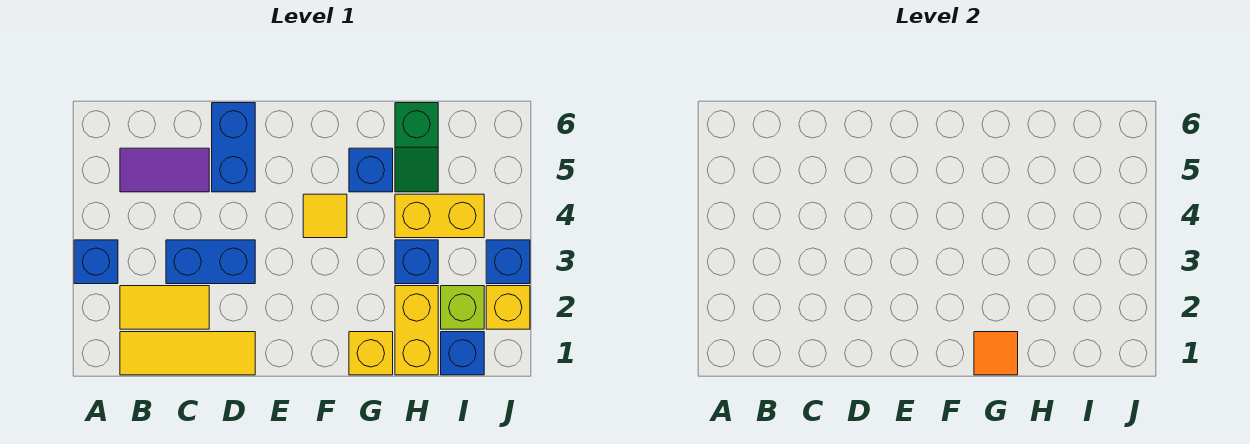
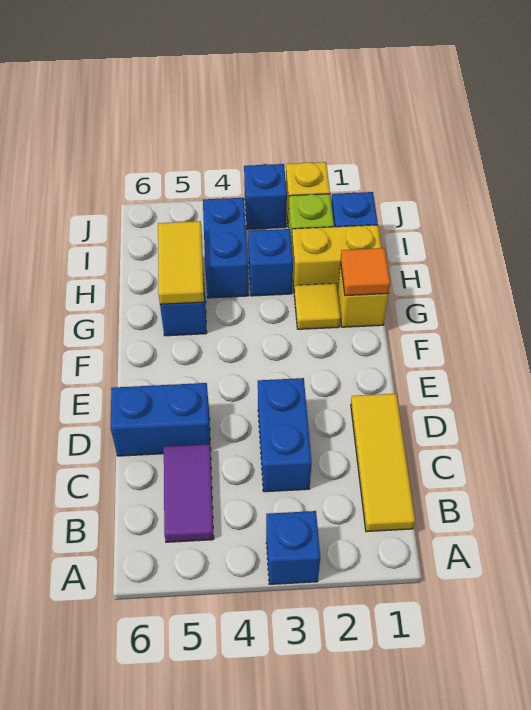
yellow tile B2:C2 level 1 -> yellow tile G5:H5 level 2
yellow tile F4 level 1 -> yellow tile G2 level 1
yellow brick H4:I4 level 1 -> blue brick H4:I4 level 1
green slope H5:H6 level 1 top 6 -> none

